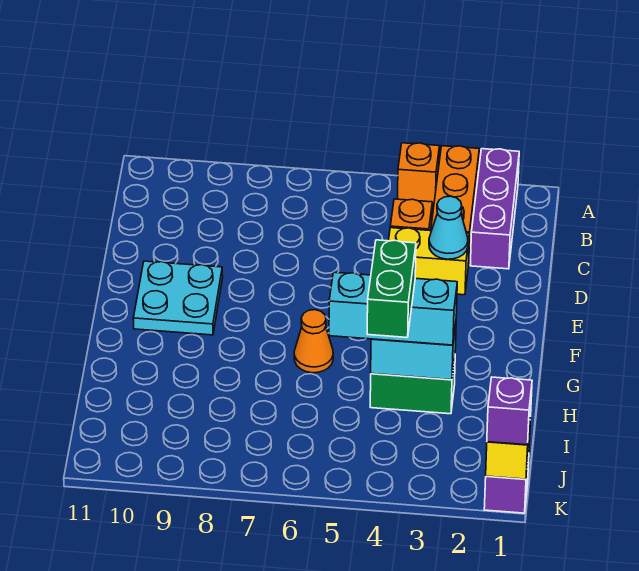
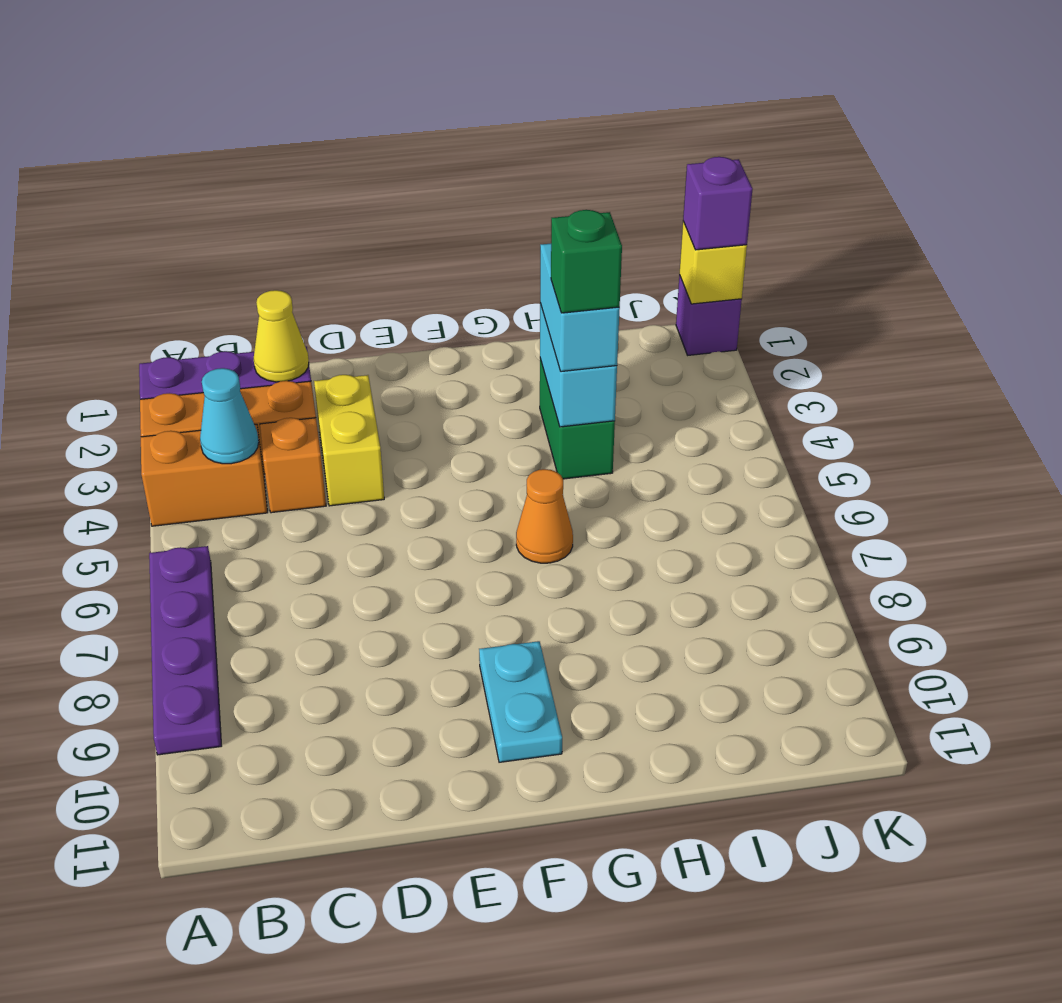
orange brick A4 level 1 -> orange brick A4:B4 level 1
none -> purple plate A6:A9 level 1
none -> yellow cone C2 level 2
cyan cone D3 level 2 -> cyan cone B4 level 2
cyan plate E9:F10 level 1 -> cyan plate F9:F10 level 1
cyan brick H3:H5 level 3 -> cyan brick H3:H4 level 3
green brick H4:I4 level 4 -> green brick H4 level 4

